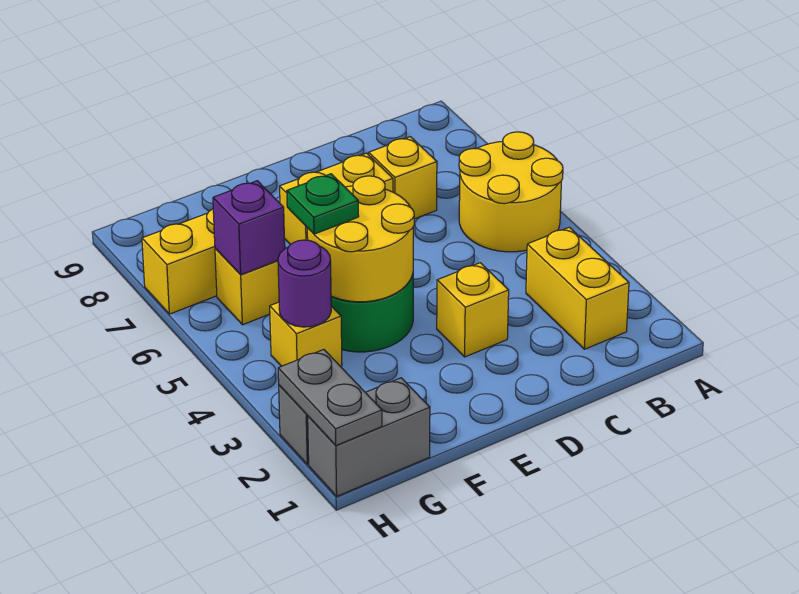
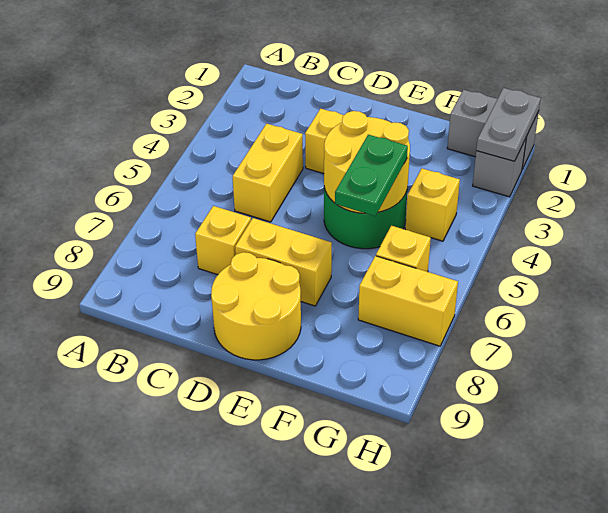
yellow round brick A5:B6 level 1 -> yellow round brick D8:E9 level 1
yellow brick B2:B3 level 1 -> yellow brick C4:C5 level 1
green plate F5 level 3 -> green plate F5:F6 level 3
purple round brick G4 level 2 -> none
purple brick G6 level 2 -> none

